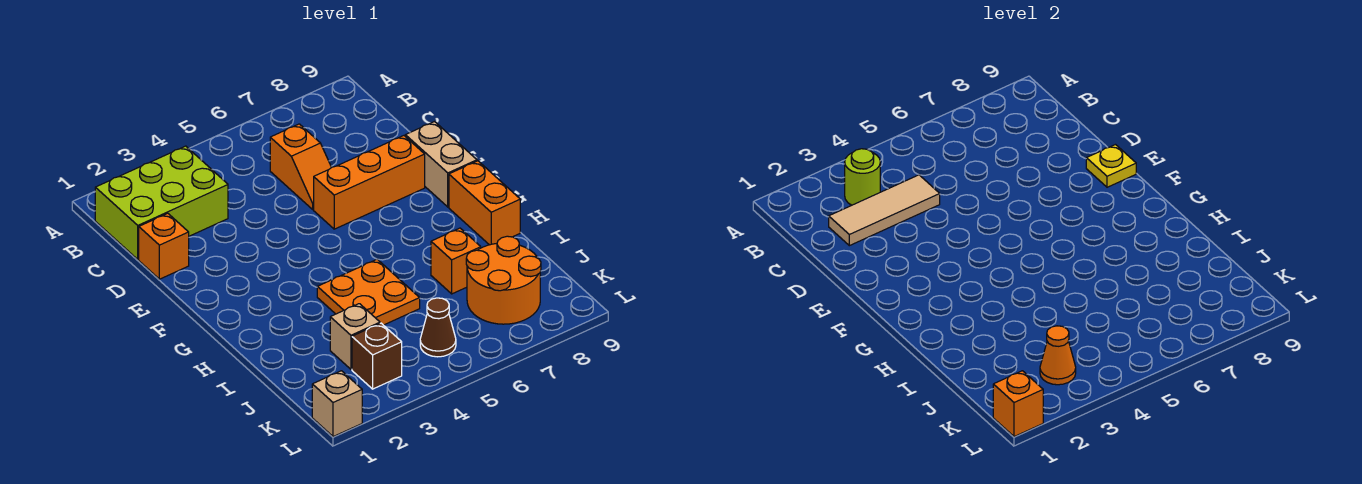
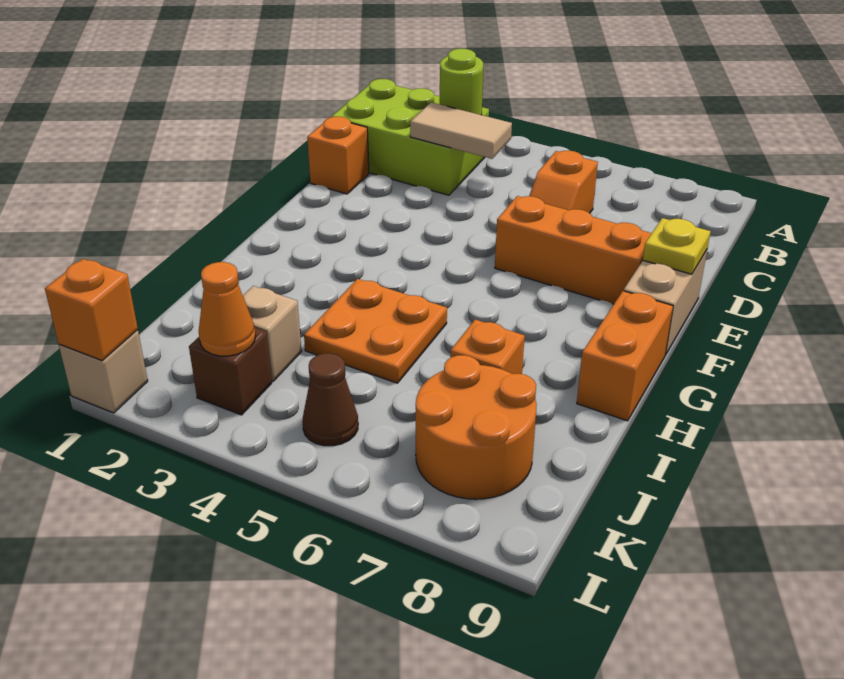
tan tile C2:C4 level 2 -> tan tile C3:C4 level 2

